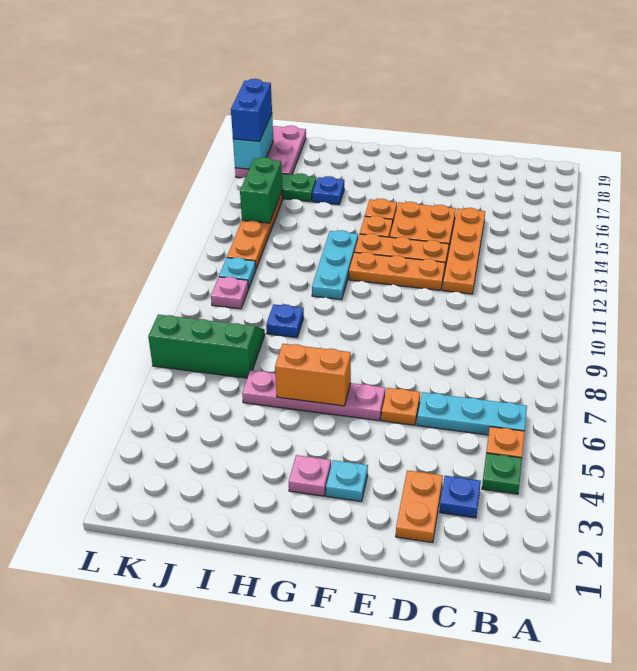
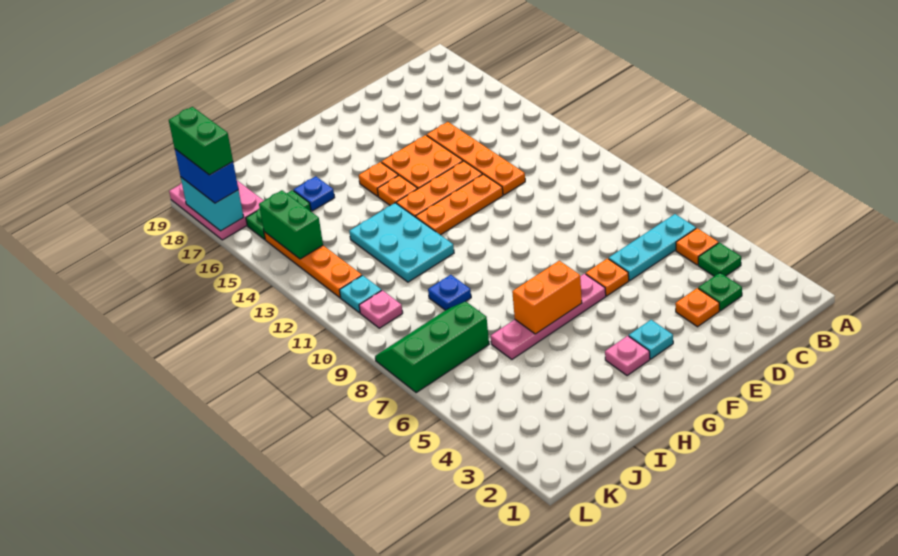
blue plate C3 level 1 -> green plate C3 level 1
orange plate D2:D3 level 1 -> orange plate D3 level 1
cyan plate H11:H13 level 1 -> cyan plate H11:I13 level 1
none -> green brick L17:L18 level 4

